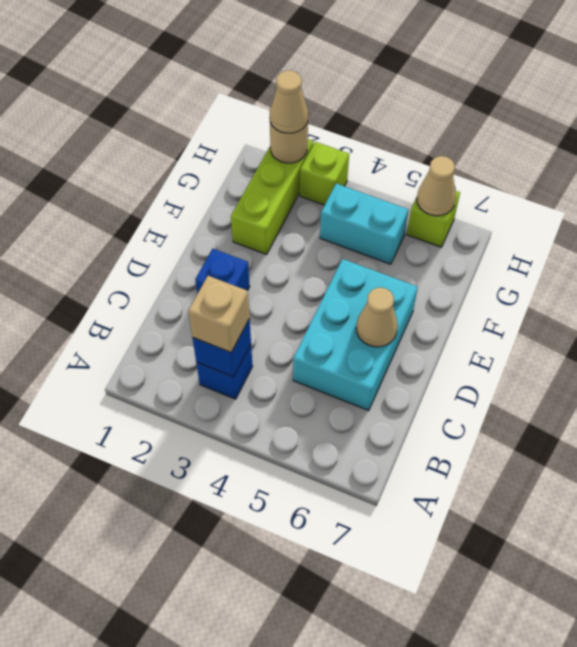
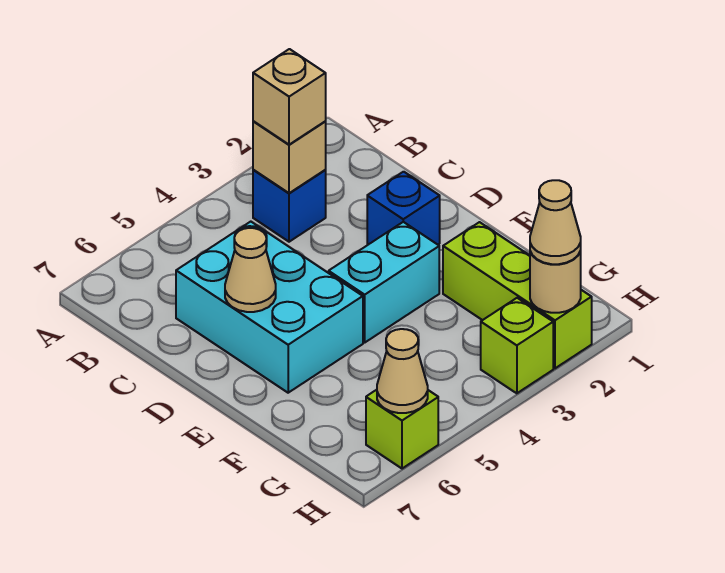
blue brick B3 level 2 -> tan brick B3 level 2
cyan brick G4:G5 level 1 -> cyan brick E3:E4 level 1

